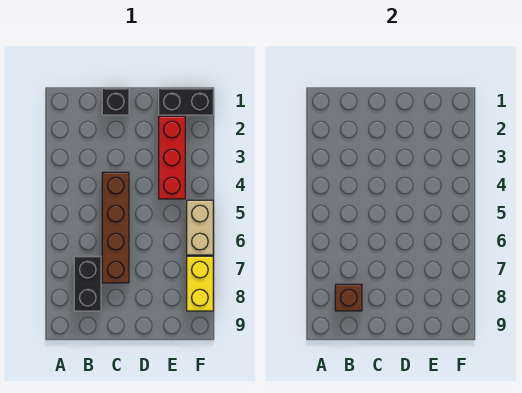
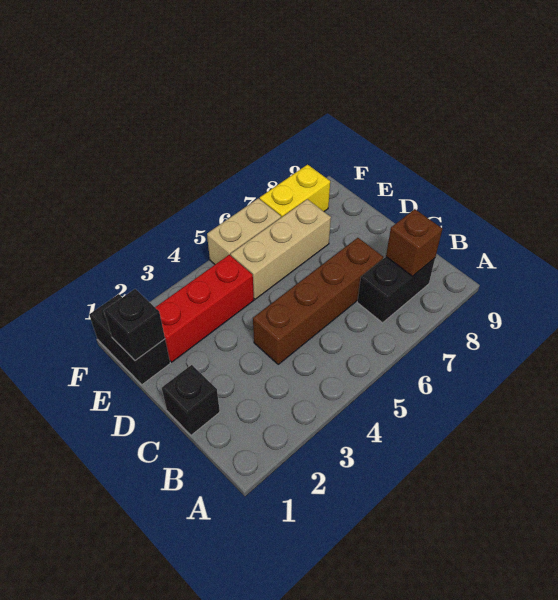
none -> black brick E1 level 2
none -> tan brick E5:E7 level 1

